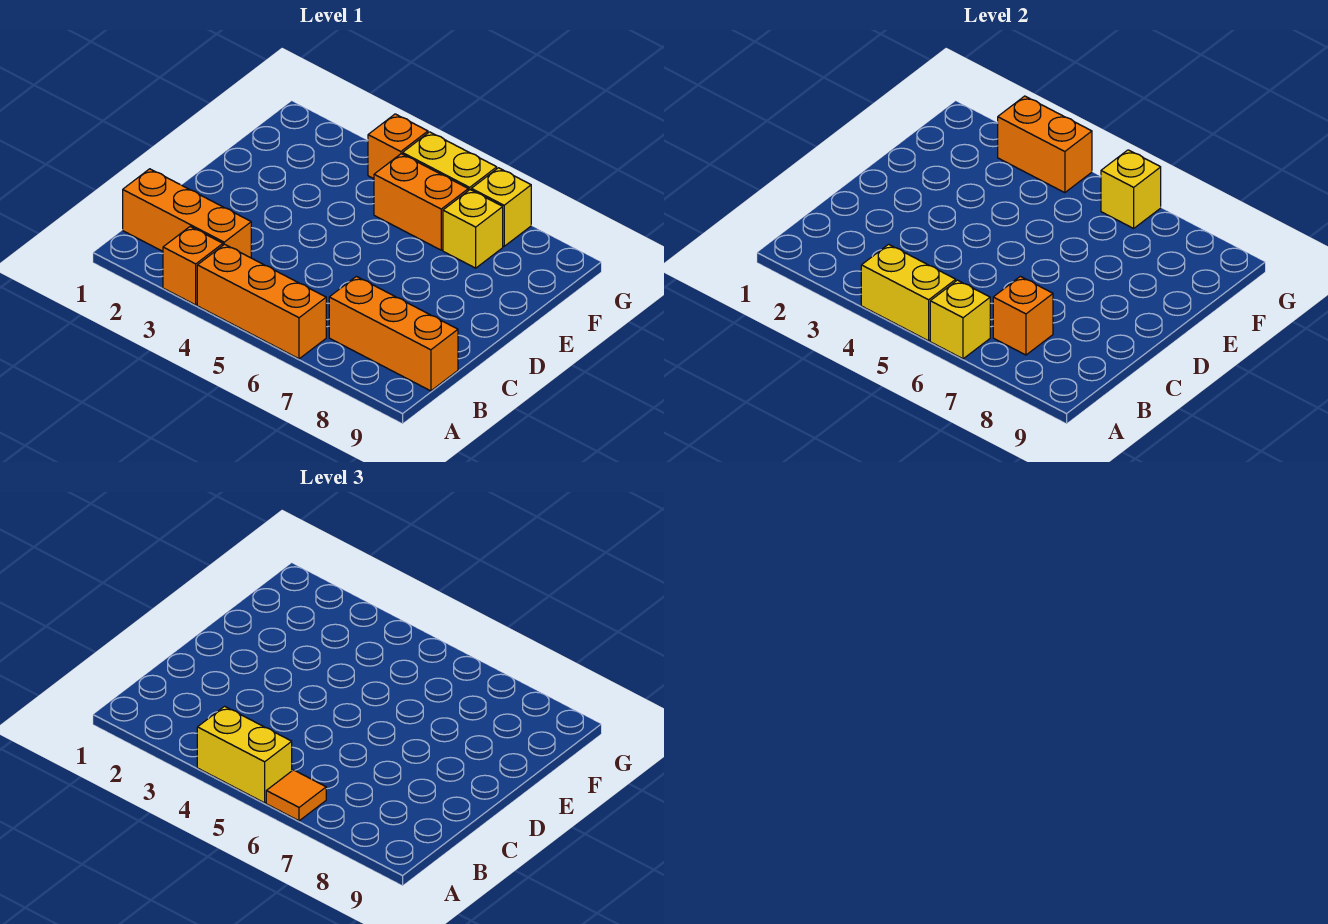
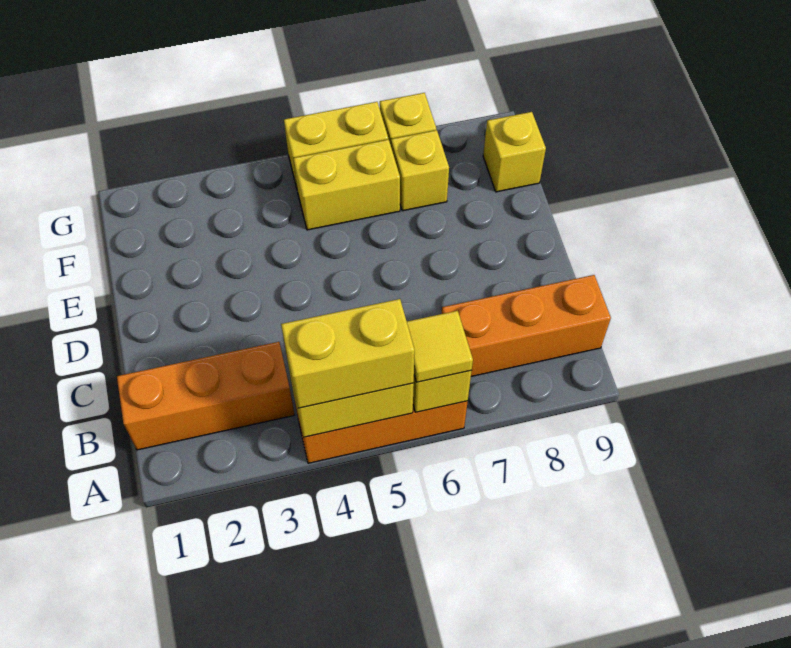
orange brick A3 level 1 -> none
orange tile A6 level 3 -> yellow tile A6 level 3
orange brick B7 level 2 -> none
orange brick F5:F6 level 1 -> yellow brick F5:F6 level 1
orange brick G3:G4 level 2 -> none
orange brick G4 level 1 -> none
yellow brick G6 level 2 -> yellow brick F9 level 1

